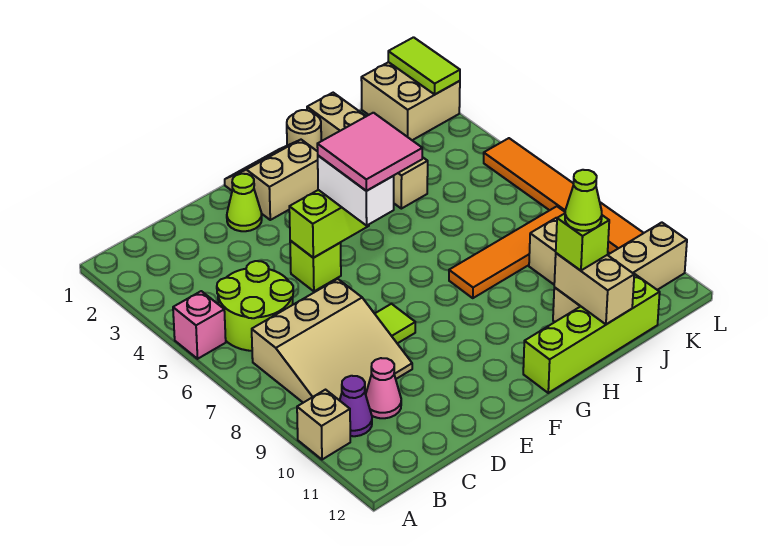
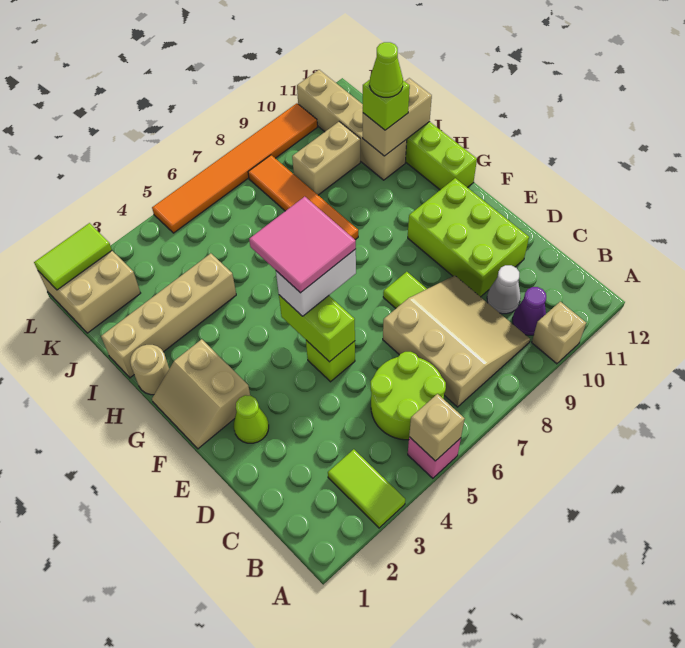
none -> lime tile A3:B3 level 1
none -> tan brick A5 level 2
pink cone C10 level 1 -> white cone C10 level 1
none -> lime brick D10:F11 level 1

